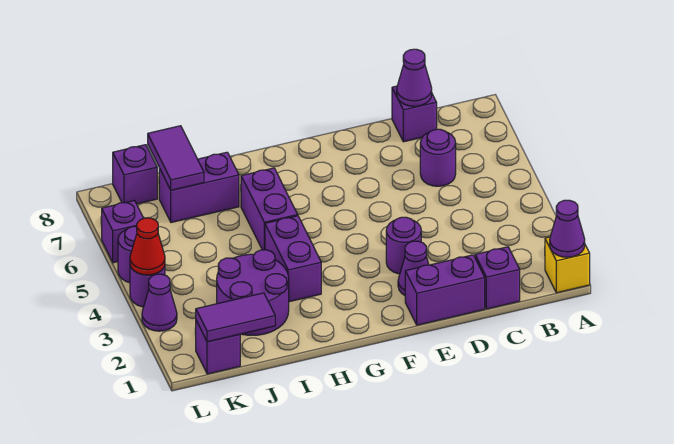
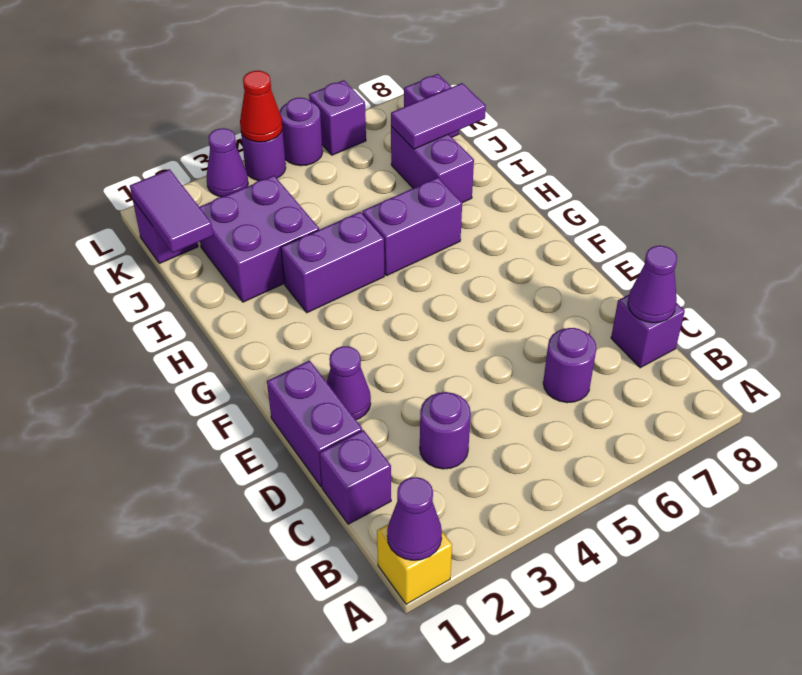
purple round brick E3 level 1 -> purple round brick C3 level 1
purple round brick I2:J3 level 1 -> purple brick I2:J3 level 1

